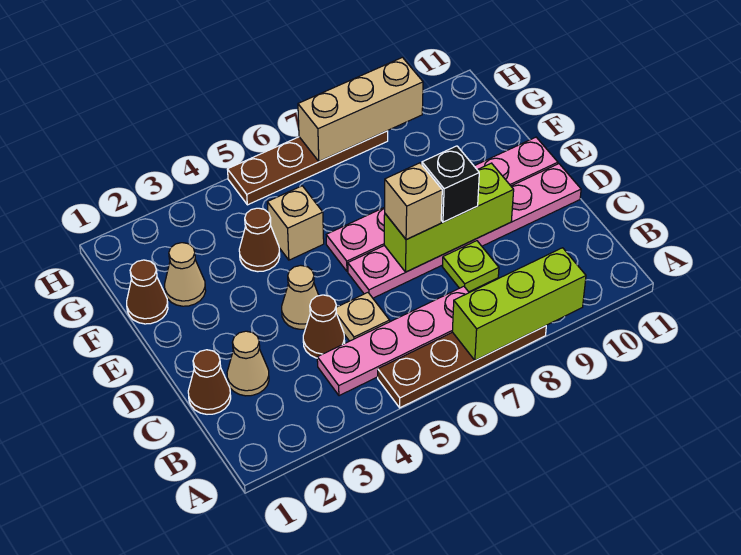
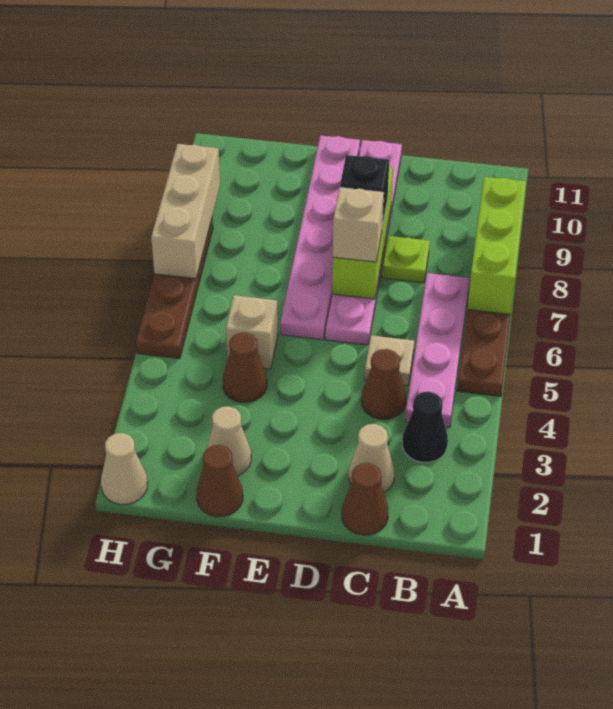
none -> black cone B3 level 1
tan cone D4 level 1 -> tan cone H1 level 1

